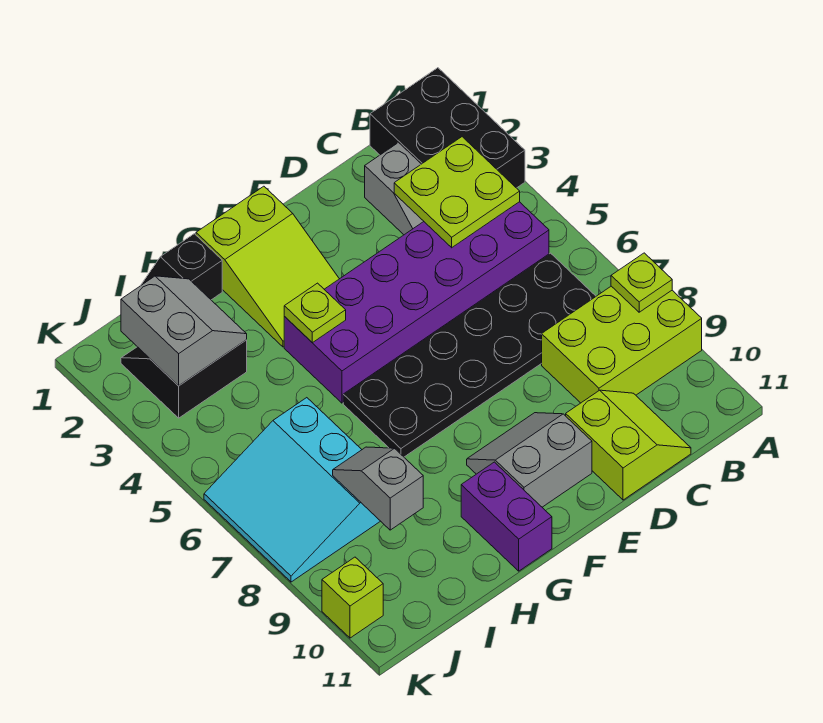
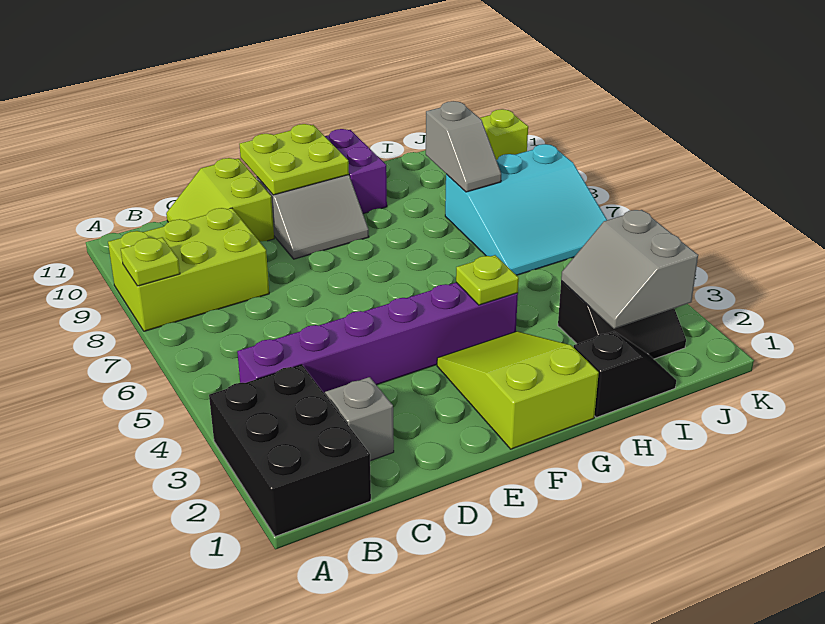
lime plate B3:C4 level 2 -> lime plate E10:F11 level 2
purple brick B4:G5 level 1 -> purple brick B4:G4 level 1
black plate B6:G7 level 1 -> none
cyan slope I6:K8 level 1 top I -> cyan slope I6:K8 level 1 top 8

